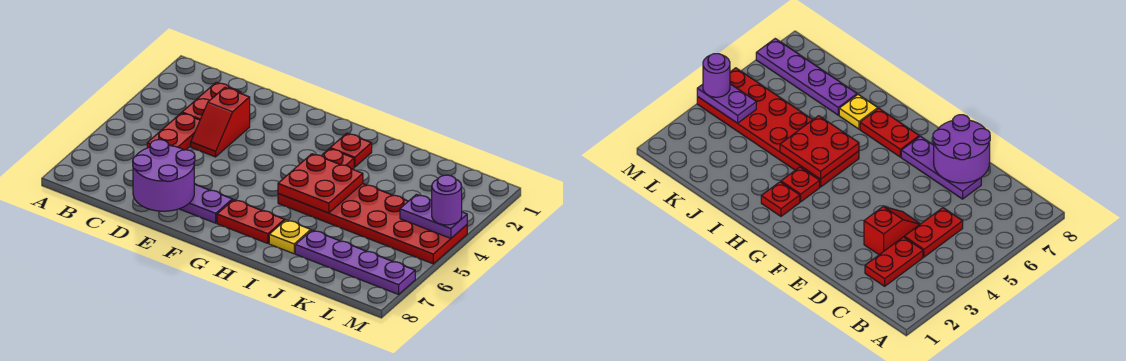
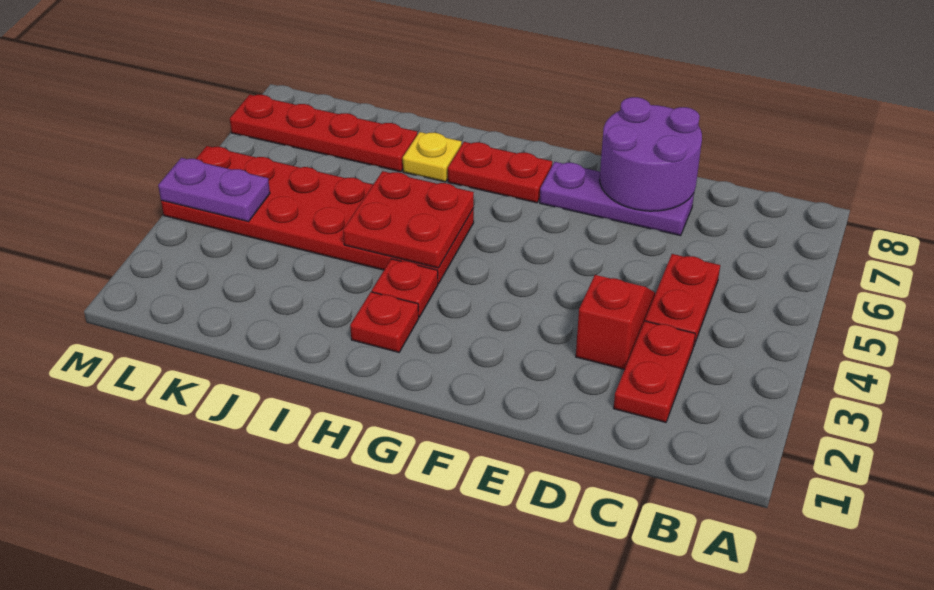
purple plate J7:M7 level 1 -> red plate J7:M7 level 1
purple round brick M4 level 3 -> none

